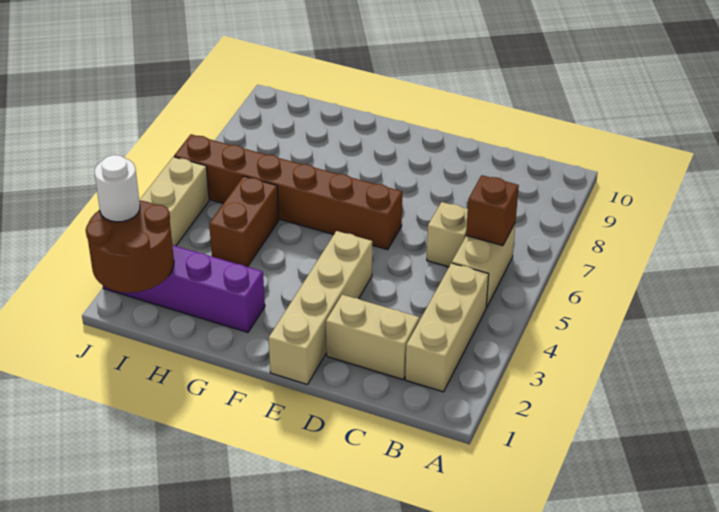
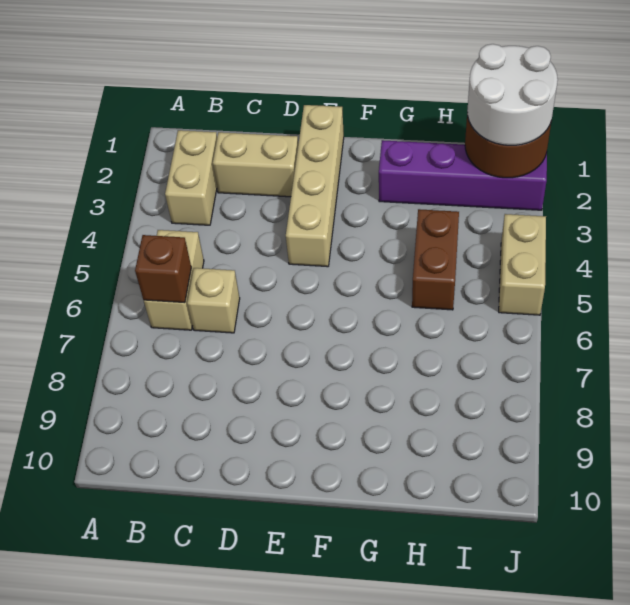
tan brick B2:B4 level 1 -> tan brick B2:B3 level 1
brown brick E6:J6 level 1 -> none
white round brick J2 level 3 -> white round brick I1:J2 level 3

